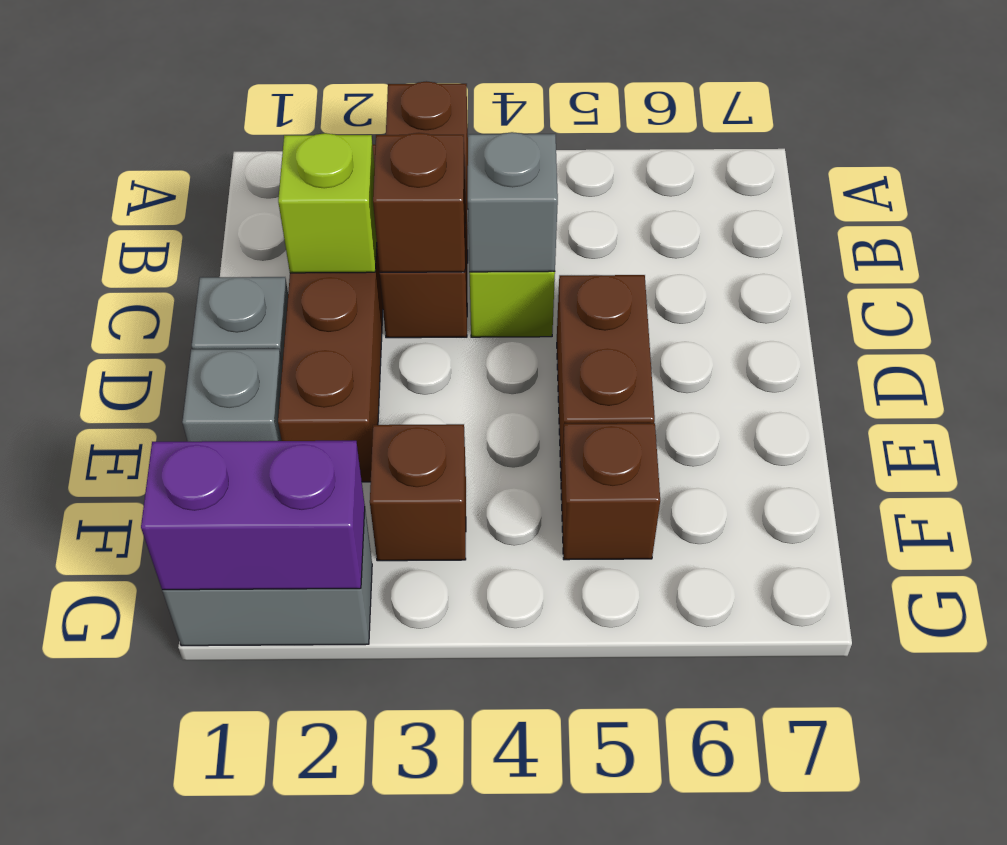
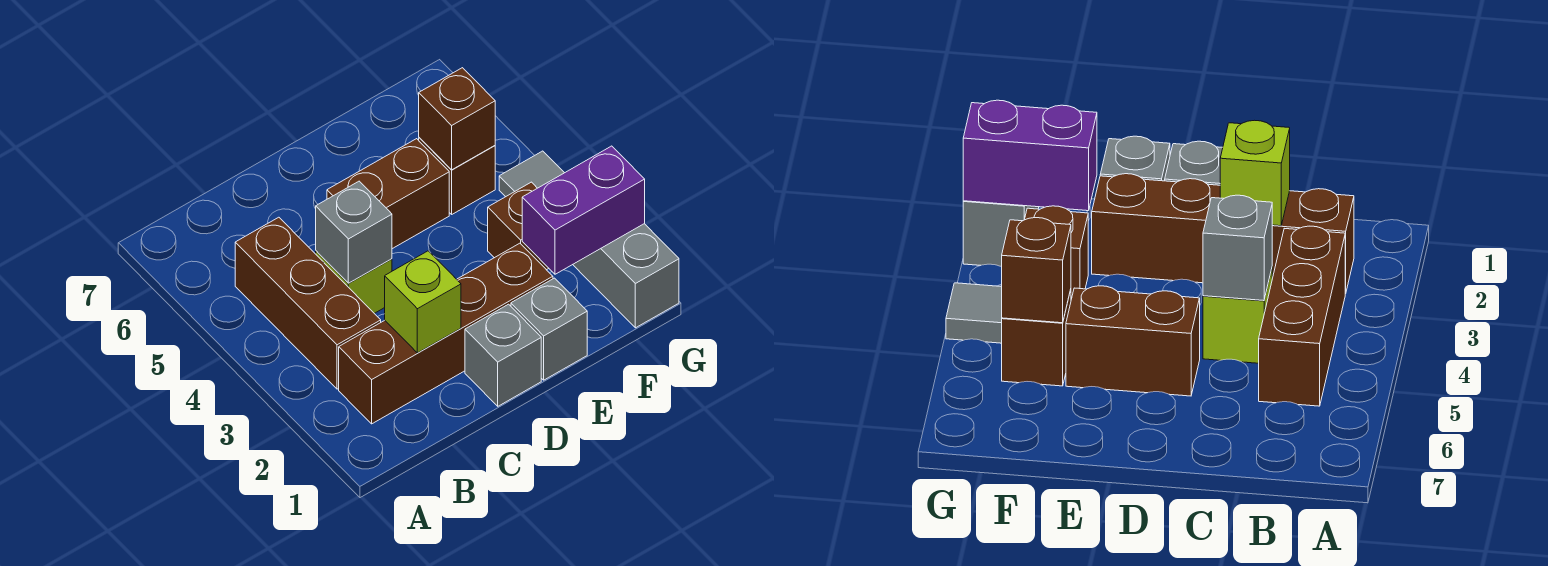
brown brick A3:C3 level 1 -> brown brick B3:B5 level 1
brown brick C3 level 2 -> brown brick F5 level 2
purple brick G1:G2 level 2 -> purple brick F2:G2 level 2
none -> grey tile G4 level 1

